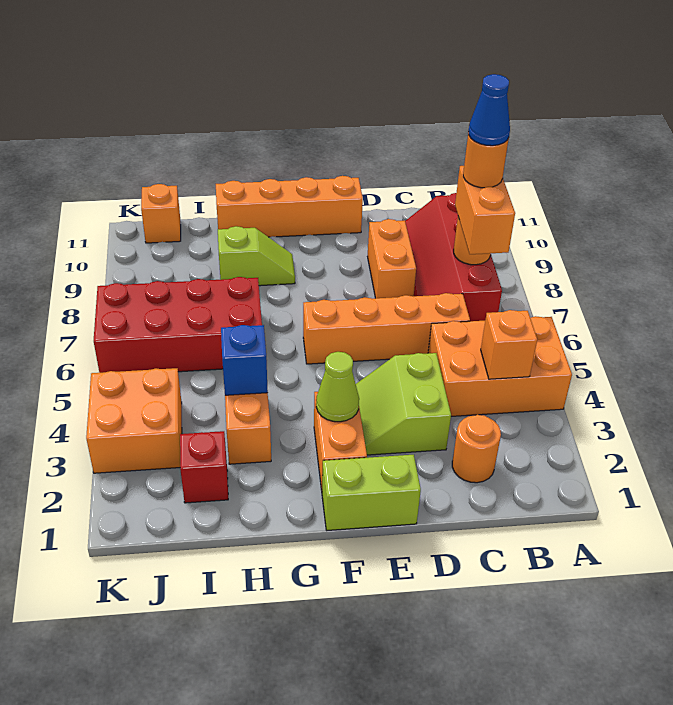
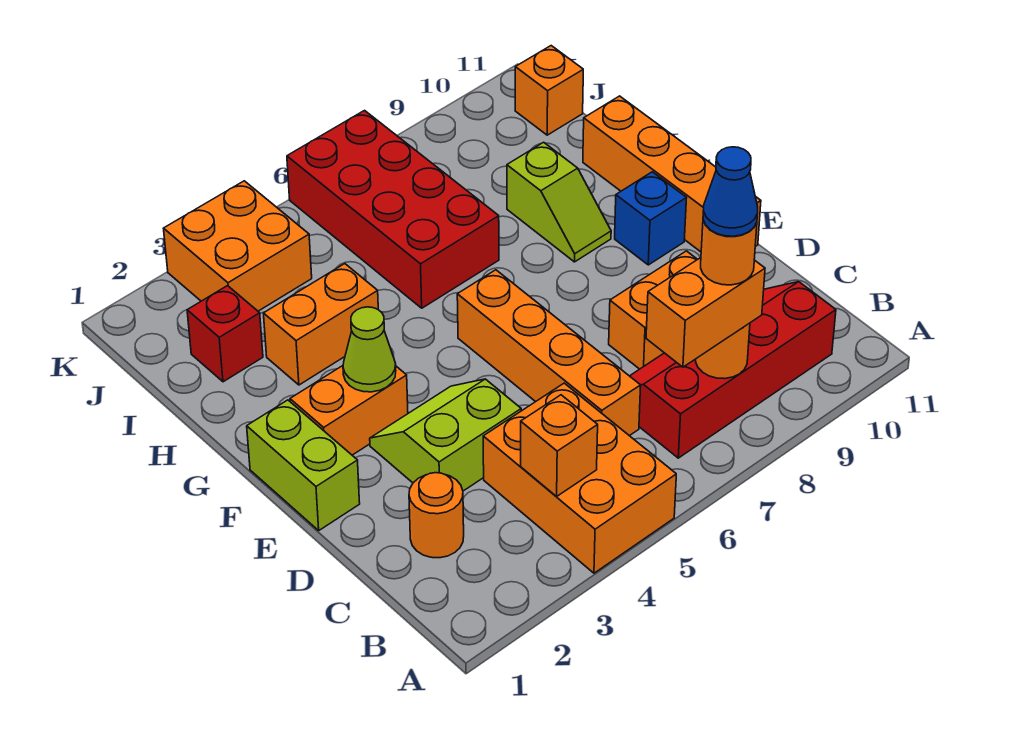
blue brick H4 level 2 -> blue brick F10 level 1

